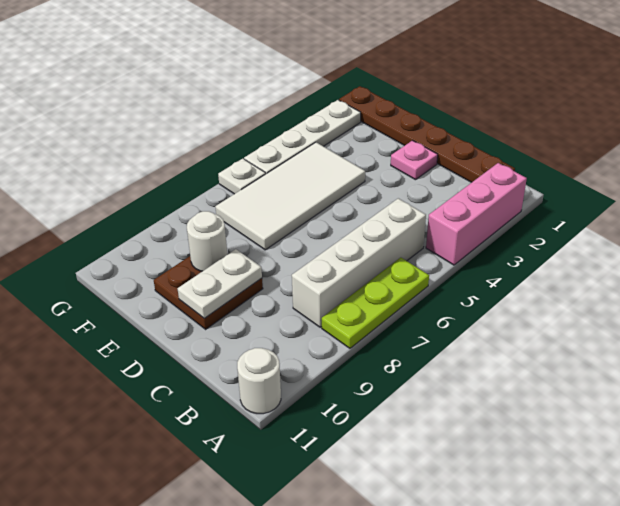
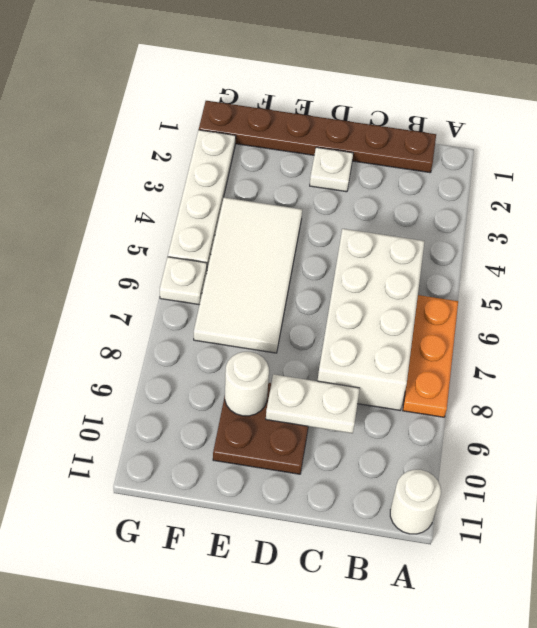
pink brick A2:A4 level 1 -> none
lime plate A6:A8 level 1 -> orange plate A6:A8 level 1
white brick B5:B8 level 1 -> white brick B5:C8 level 1
pink plate D2 level 1 -> white plate D2 level 1
white plate D9:D10 level 2 -> white plate C9:D9 level 2

